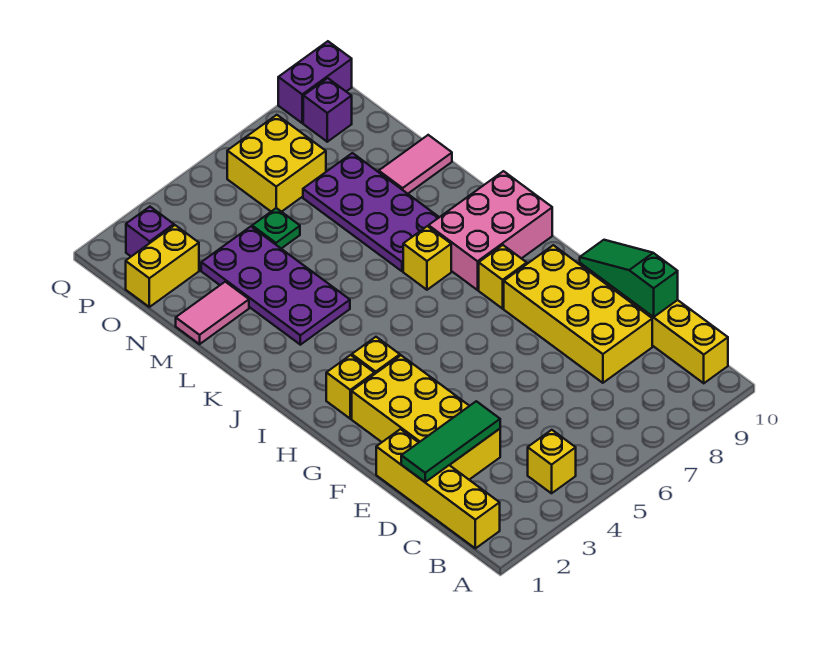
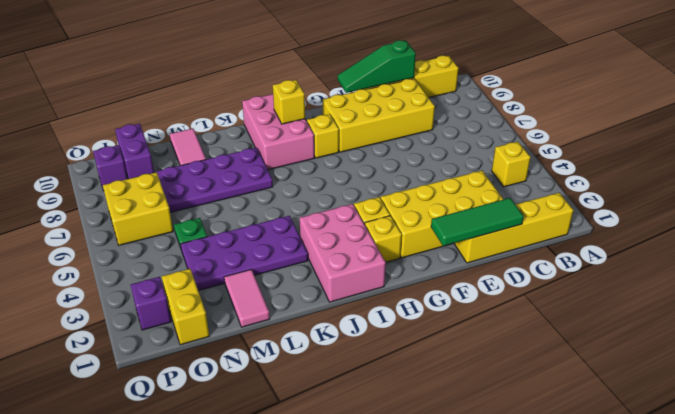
green tile D1:D3 level 2 -> green tile D1:F1 level 2
none -> pink brick I1:J3 level 1
yellow brick J7 level 1 -> yellow brick I9 level 2
purple brick Q9:Q10 level 1 -> purple brick O9:O10 level 1

